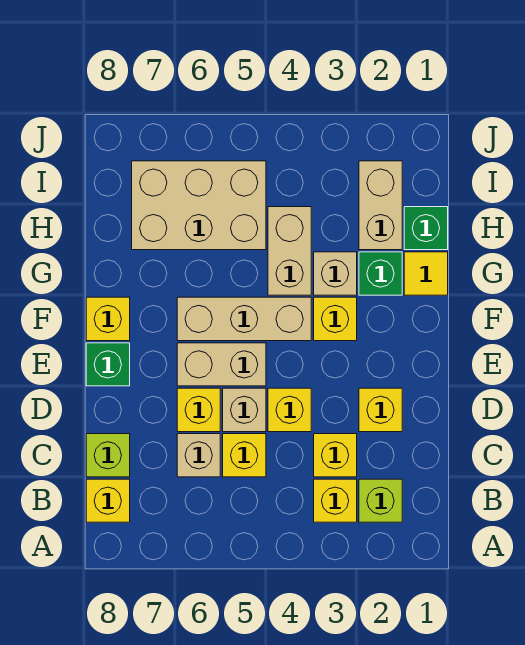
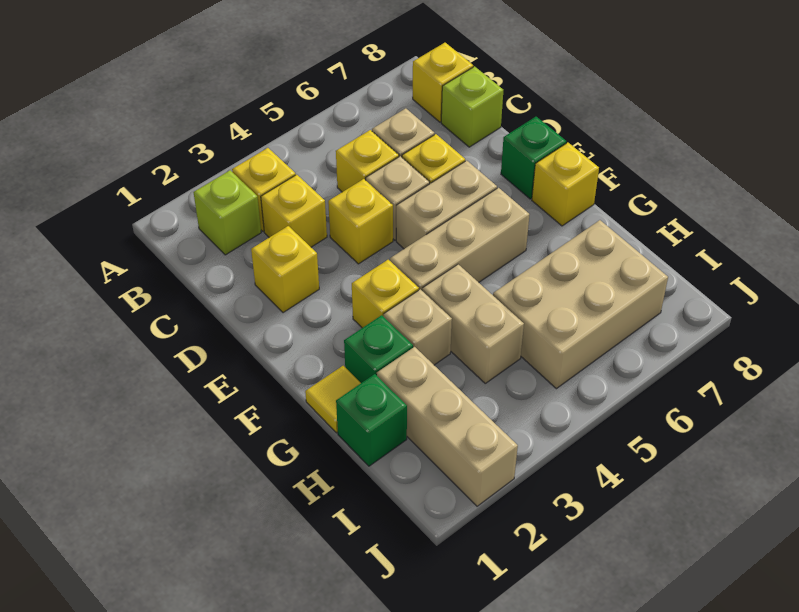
tan brick H2:I2 level 1 -> tan brick H2:J2 level 1

